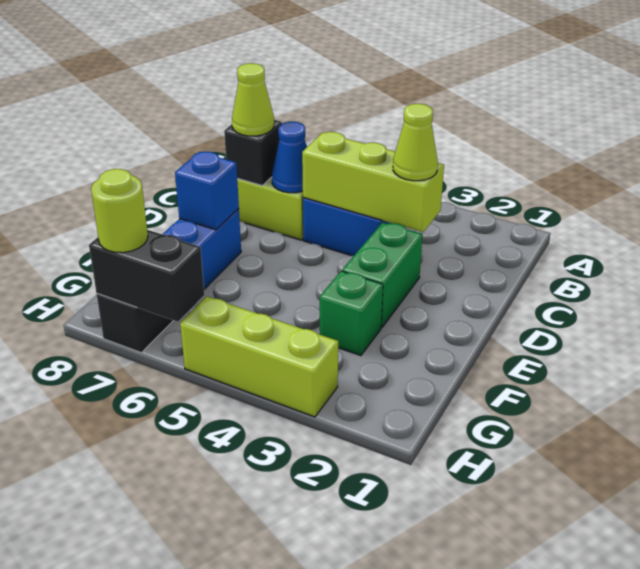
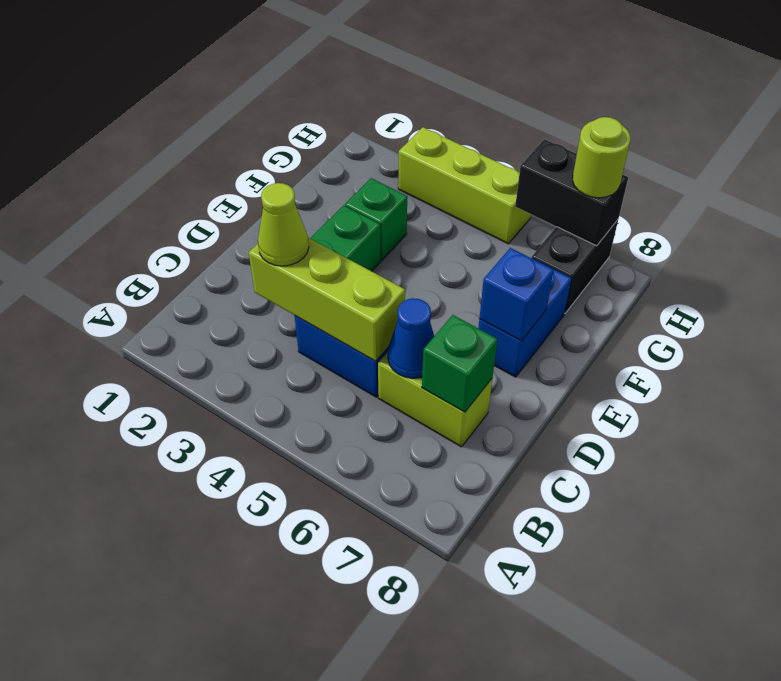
black brick C7 level 2 -> green brick C7 level 2
lime cone C7 level 3 -> none

